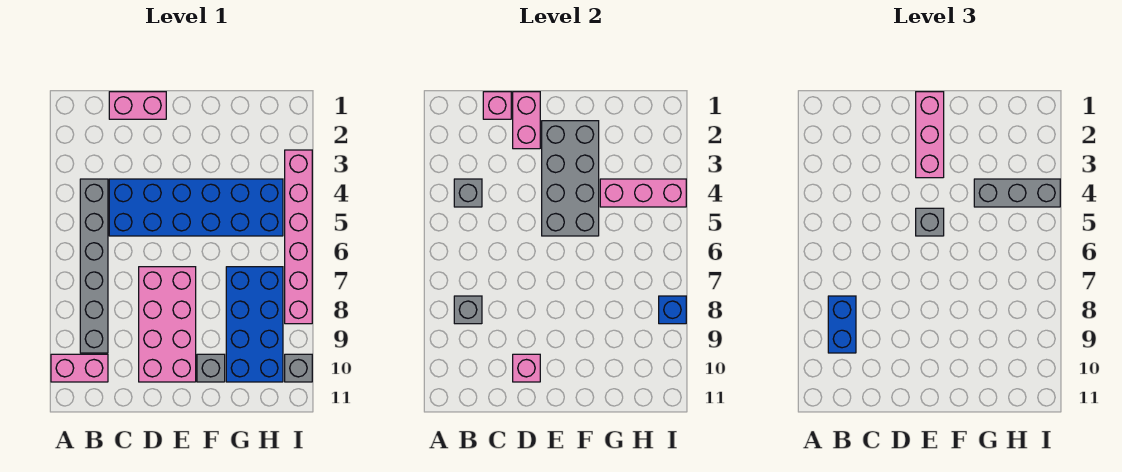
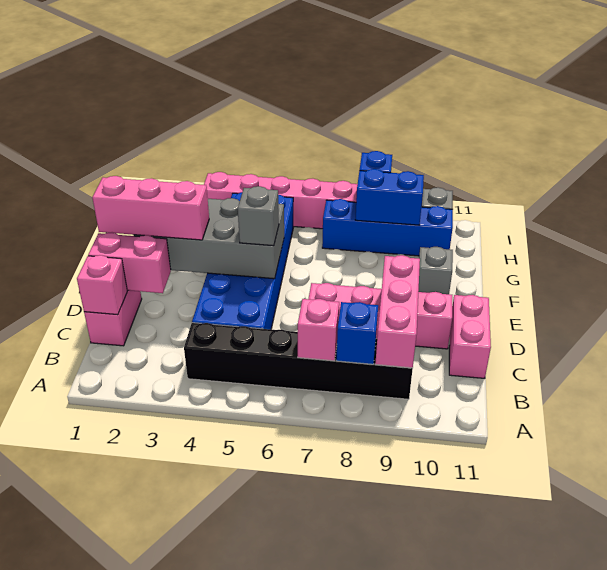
pink brick A10:B10 level 1 -> pink brick C11:D11 level 1
grey brick B4:B9 level 1 -> black brick B4:B9 level 1
grey brick B4 level 2 -> none
grey brick B8 level 2 -> blue brick B8 level 2
blue brick B8:B9 level 3 -> blue brick H8:H9 level 2
pink brick D7:E10 level 1 -> pink brick D7:D10 level 1
pink brick D10 level 2 -> pink brick B7 level 2
pink brick G4:I4 level 2 -> pink brick B9:D9 level 2
grey brick G4:I4 level 3 -> none
blue brick G7:H10 level 1 -> blue brick H7:H10 level 1

